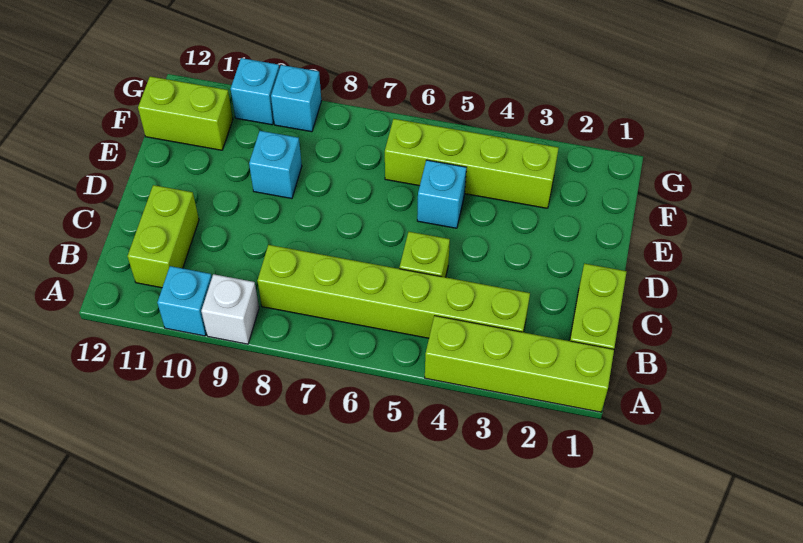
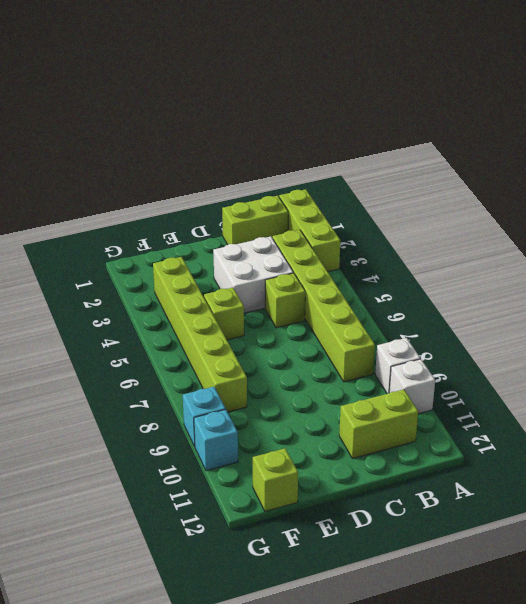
lime brick A1:A4 level 1 -> lime brick A1:A3 level 1
cyan brick A10 level 1 -> white brick A10 level 1
none -> white brick C3:D4 level 1
cyan brick E5 level 1 -> lime brick E5 level 1
cyan brick E9 level 1 -> none
lime brick F3:F6 level 1 -> lime brick F3:F8 level 1
lime brick F11:F12 level 1 -> lime brick F12 level 1

